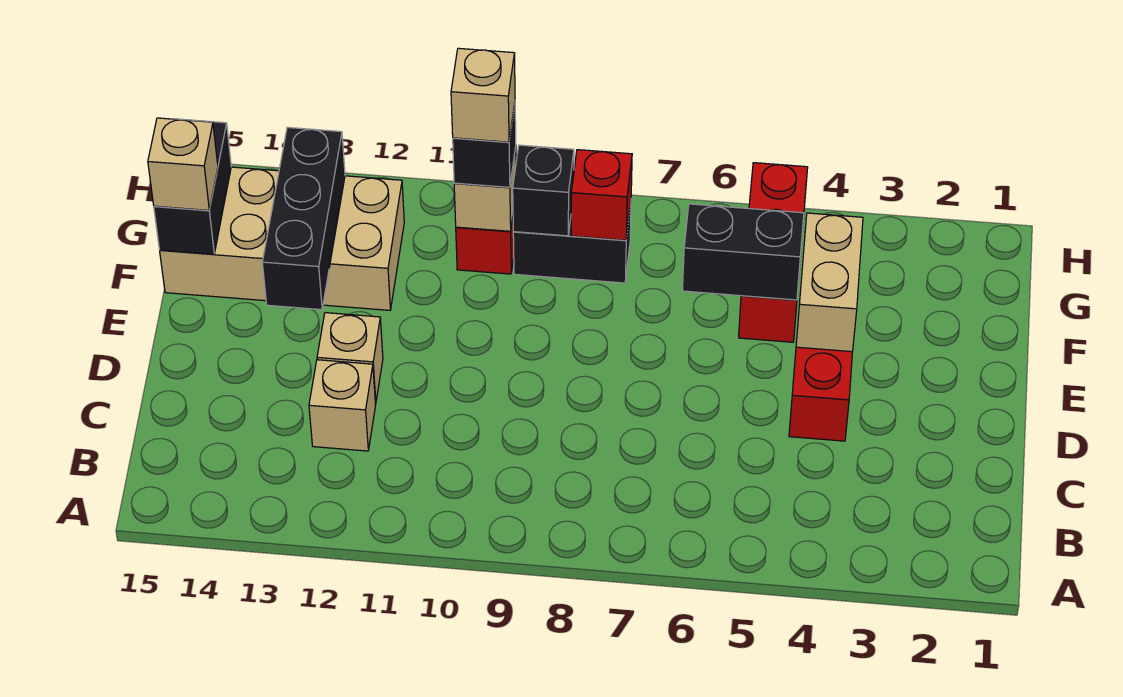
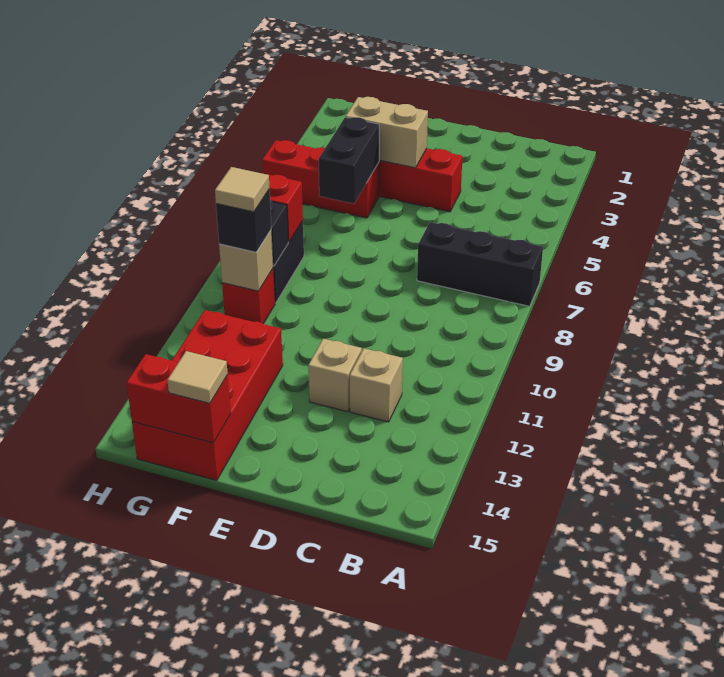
black brick E13:G13 level 2 -> black brick A7:C7 level 1
tan brick F12:G15 level 1 -> red brick F12:G15 level 1
black brick F15:G15 level 2 -> red brick F15:G15 level 2
tan brick F15 level 3 -> tan tile F15 level 3
tan brick G10 level 4 -> tan tile G10 level 4

